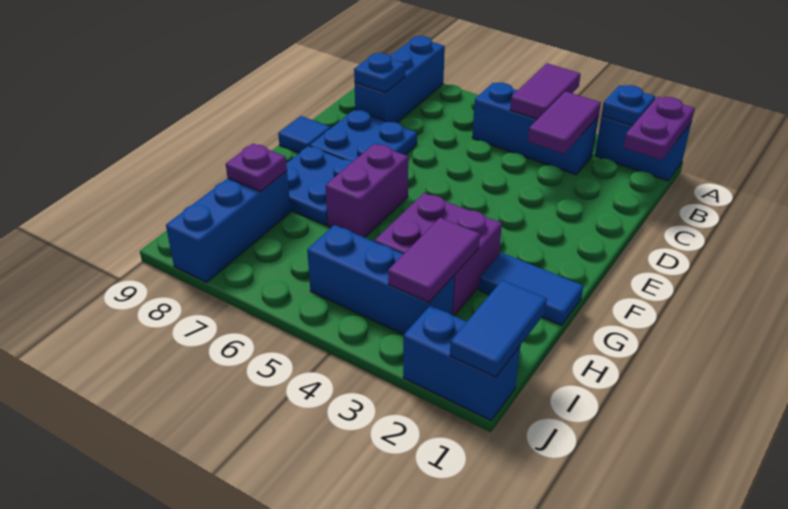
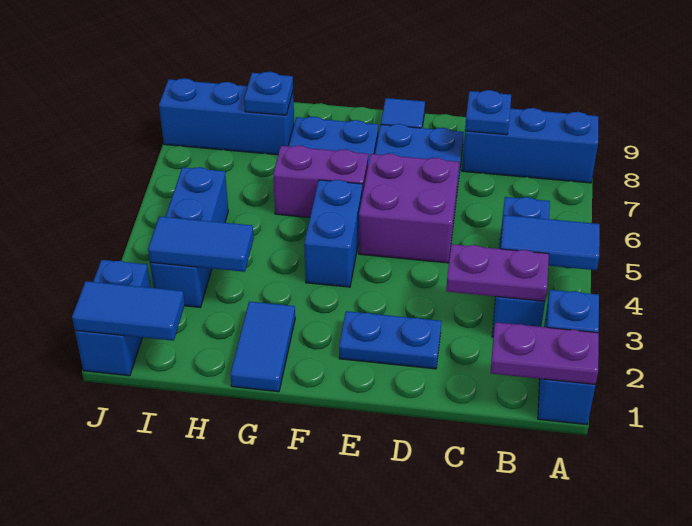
purple tile A4:B4 level 2 -> blue tile A4:B4 level 2
purple tile B3:C3 level 2 -> purple plate B3:C3 level 2
none -> blue plate D2:E2 level 1
none -> blue brick F4:F5 level 1
purple brick G3:H4 level 1 -> purple brick D5:E6 level 1
purple tile H3:I3 level 2 -> blue tile H3:I3 level 2
purple plate H8 level 2 -> blue plate H8 level 2

